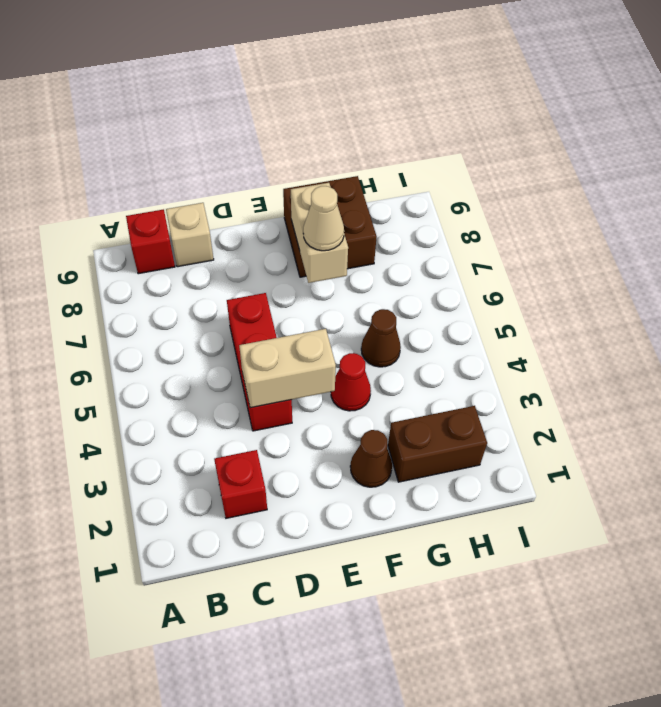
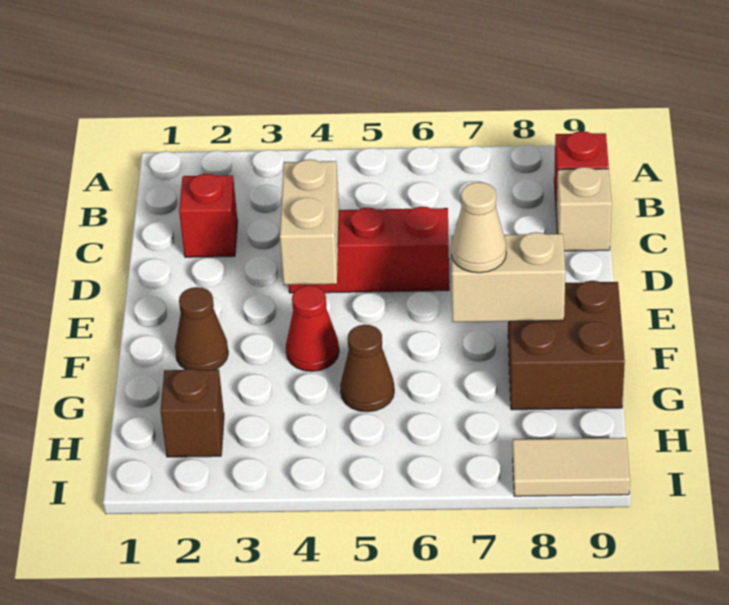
brown brick G2:H2 level 1 -> brown brick H2 level 1
none -> tan tile I8:I9 level 1

